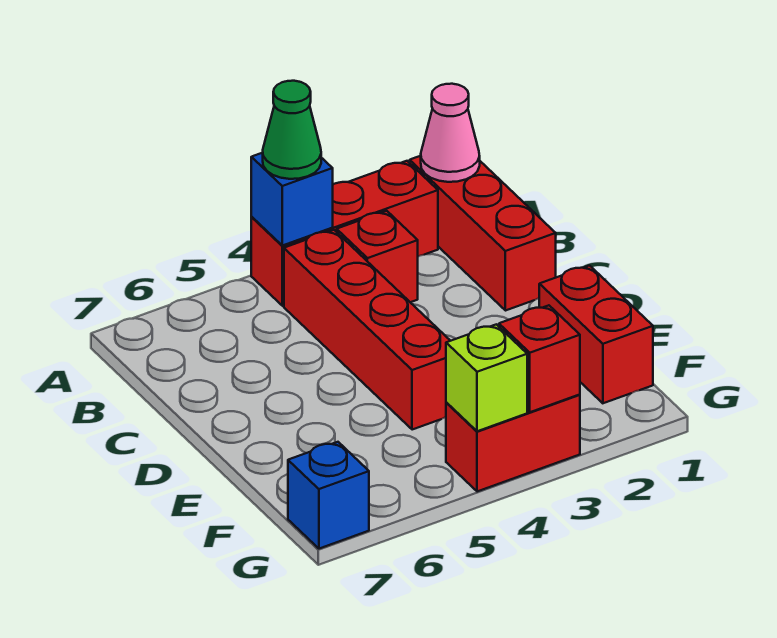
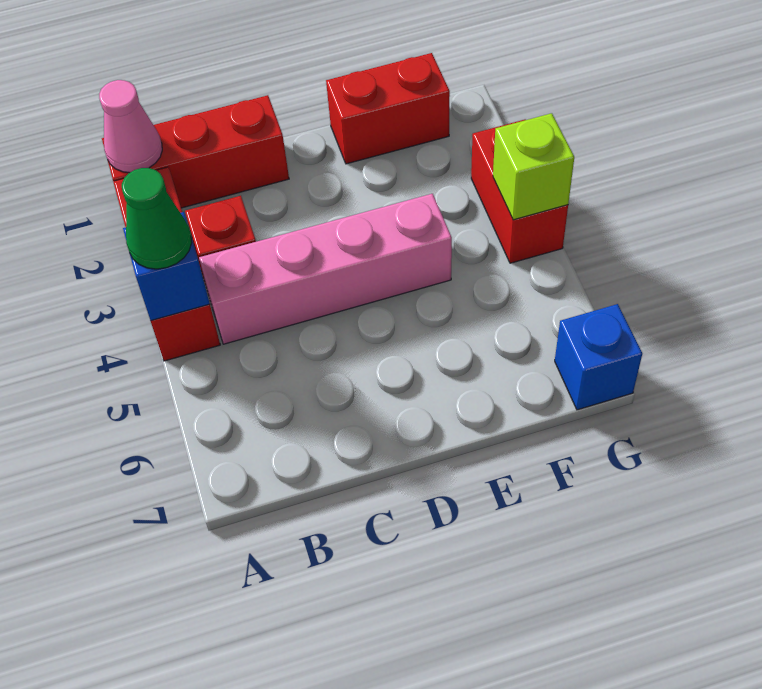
red brick B4:E4 level 1 -> pink brick B4:E4 level 1
red brick G3 level 2 -> none

